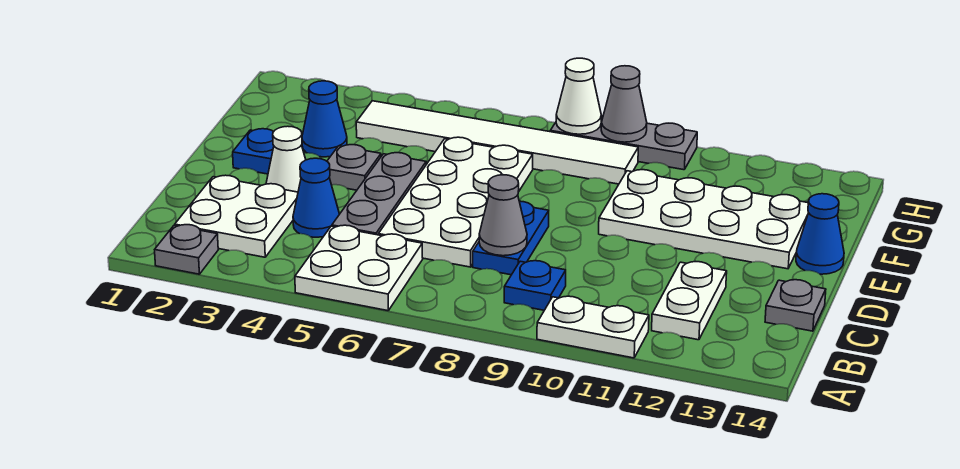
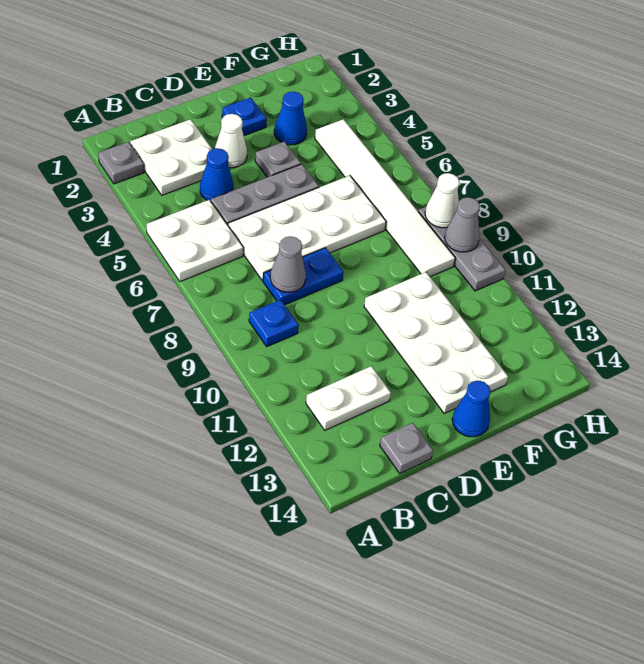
white plate A10:A11 level 1 -> none

